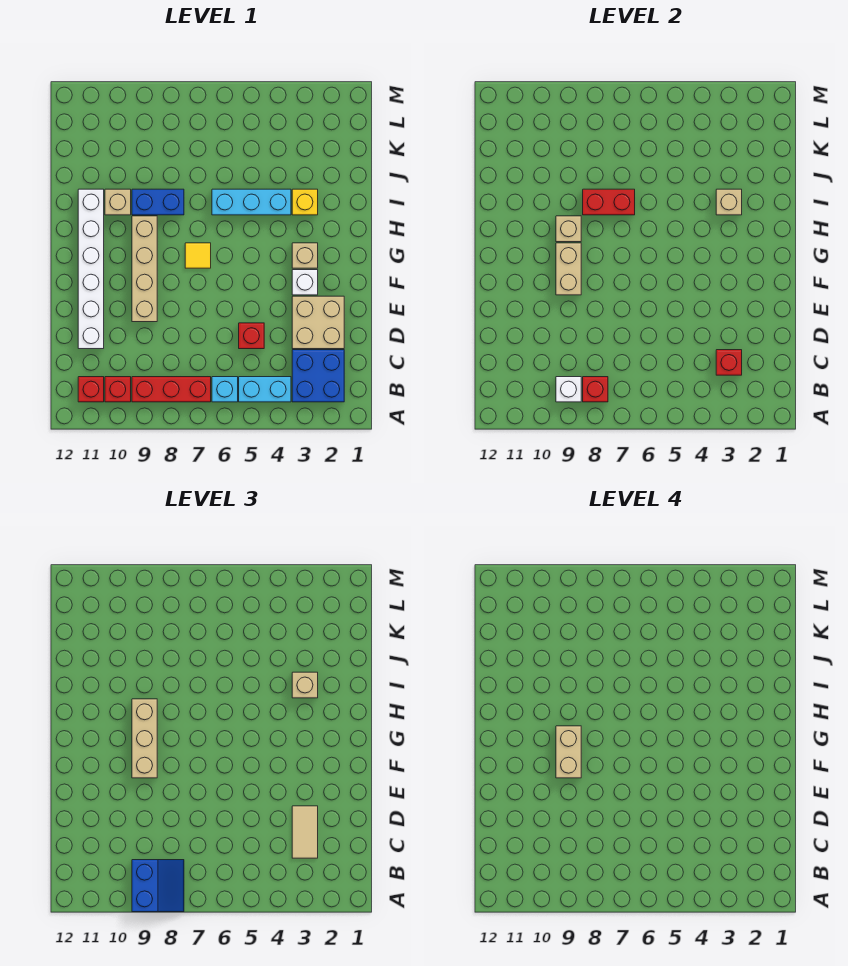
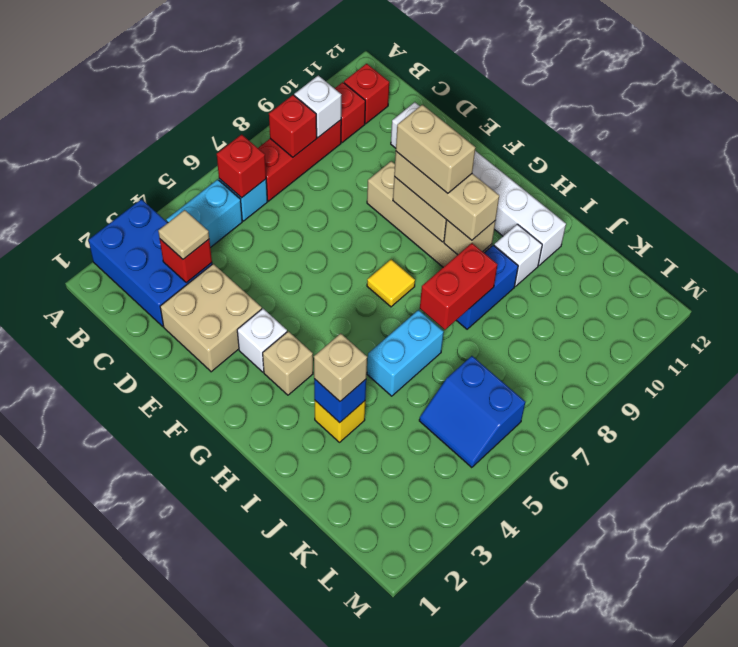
blue slope A8:B9 level 3 top 9 -> blue slope K5:L6 level 1 top 6
blue brick B2:C3 level 1 -> blue brick A2:C3 level 1
tan tile C3:D3 level 3 -> tan tile C3 level 3
red brick D5 level 1 -> red brick B6 level 2
tan brick I3 level 2 -> blue brick I3 level 2
cyan brick I4:I6 level 1 -> cyan brick I5:I6 level 1
tan brick I10 level 1 -> white brick I10 level 1

